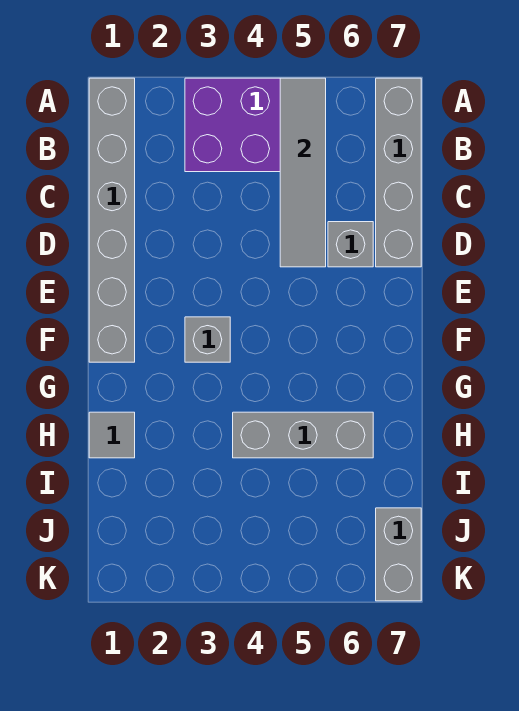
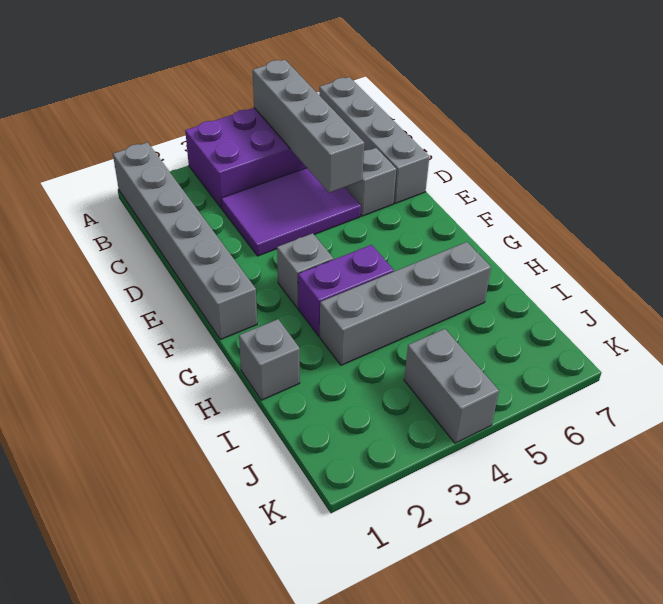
grey tile A5:D5 level 2 -> grey brick A5:D5 level 2
none -> purple tile C3:D5 level 1
none -> purple brick G3:G4 level 1
grey tile H1 level 1 -> grey brick H1 level 1
grey brick H4:H6 level 1 -> grey brick H3:H6 level 1
grey brick J7:K7 level 1 -> grey brick J4:K4 level 1

